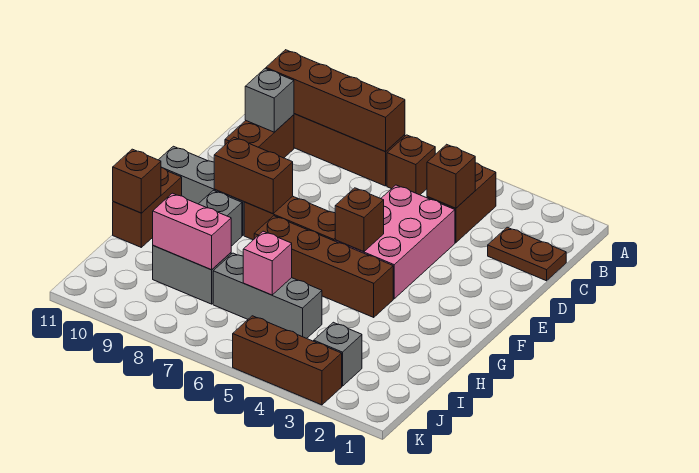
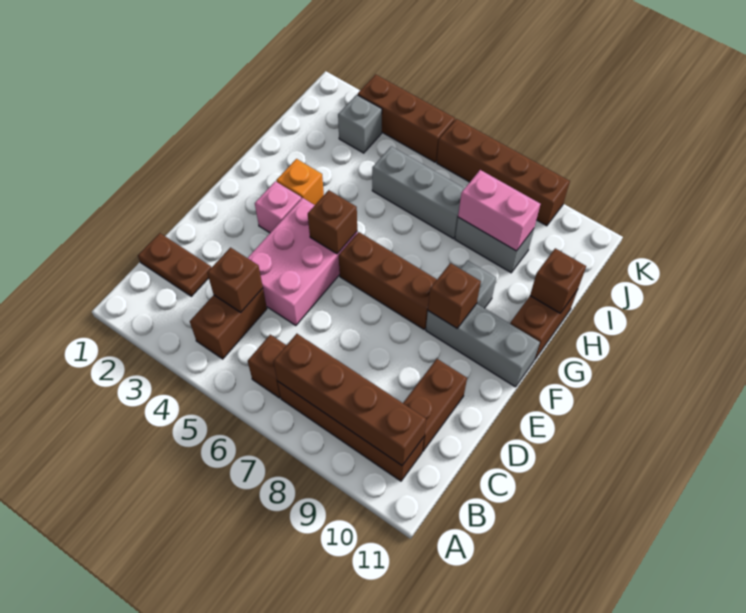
grey brick C10 level 2 -> none
brown brick F8:F9 level 2 -> brown brick F9 level 2
none -> orange brick G3 level 1
brown brick G4:G7 level 1 -> brown brick K6:K9 level 1
pink brick I6 level 2 -> pink brick F3 level 1

